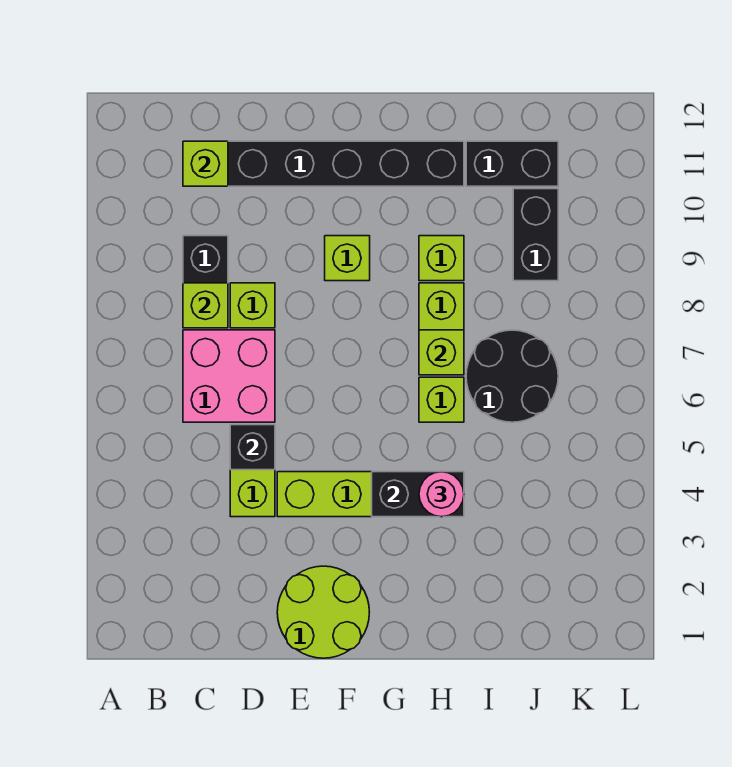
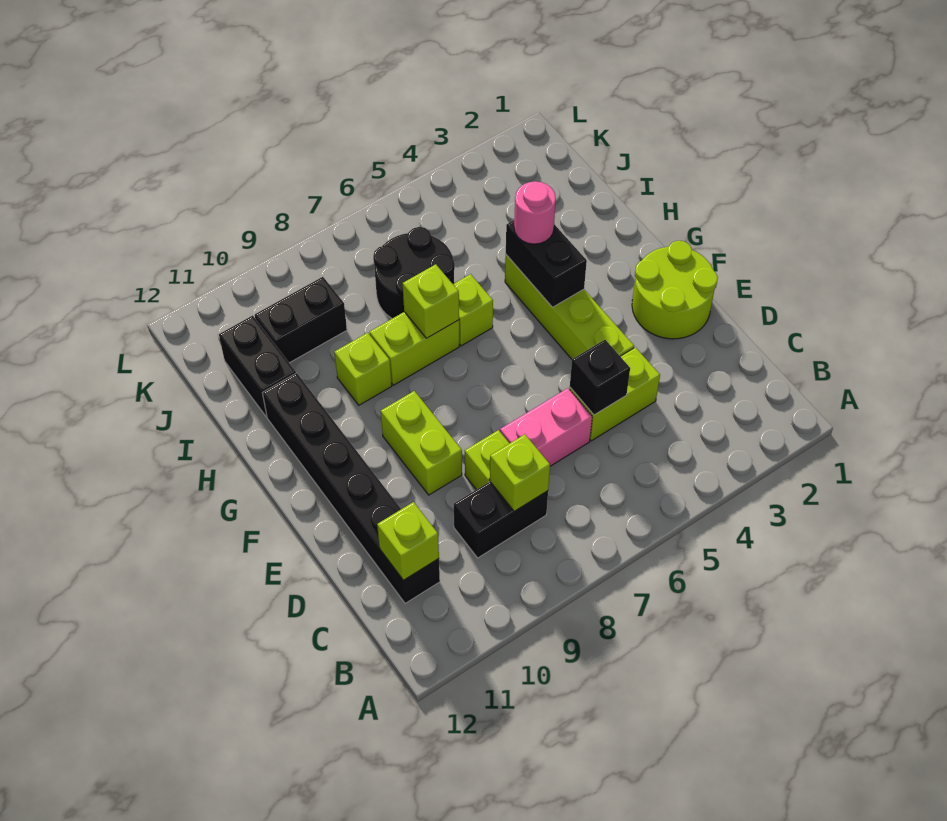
pink brick C6:D7 level 1 -> pink brick D6:D7 level 1
lime brick F9 level 1 -> lime brick E9:F9 level 1

